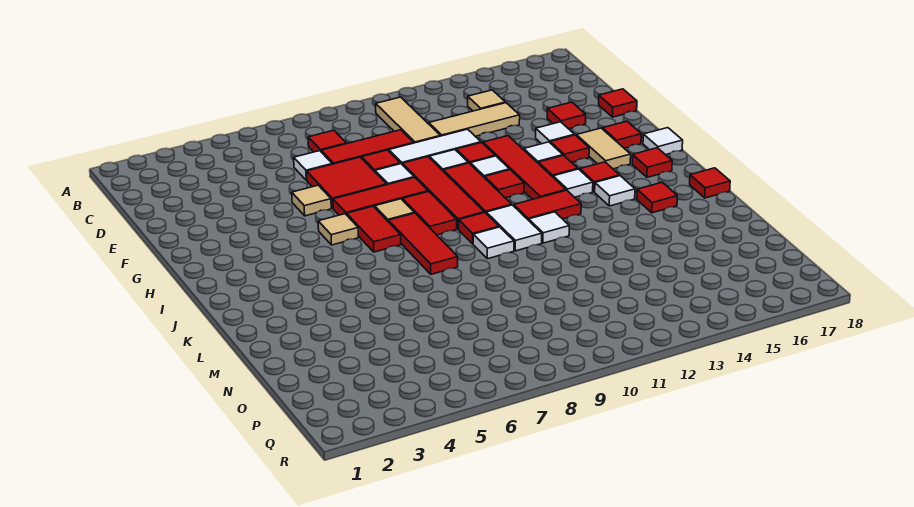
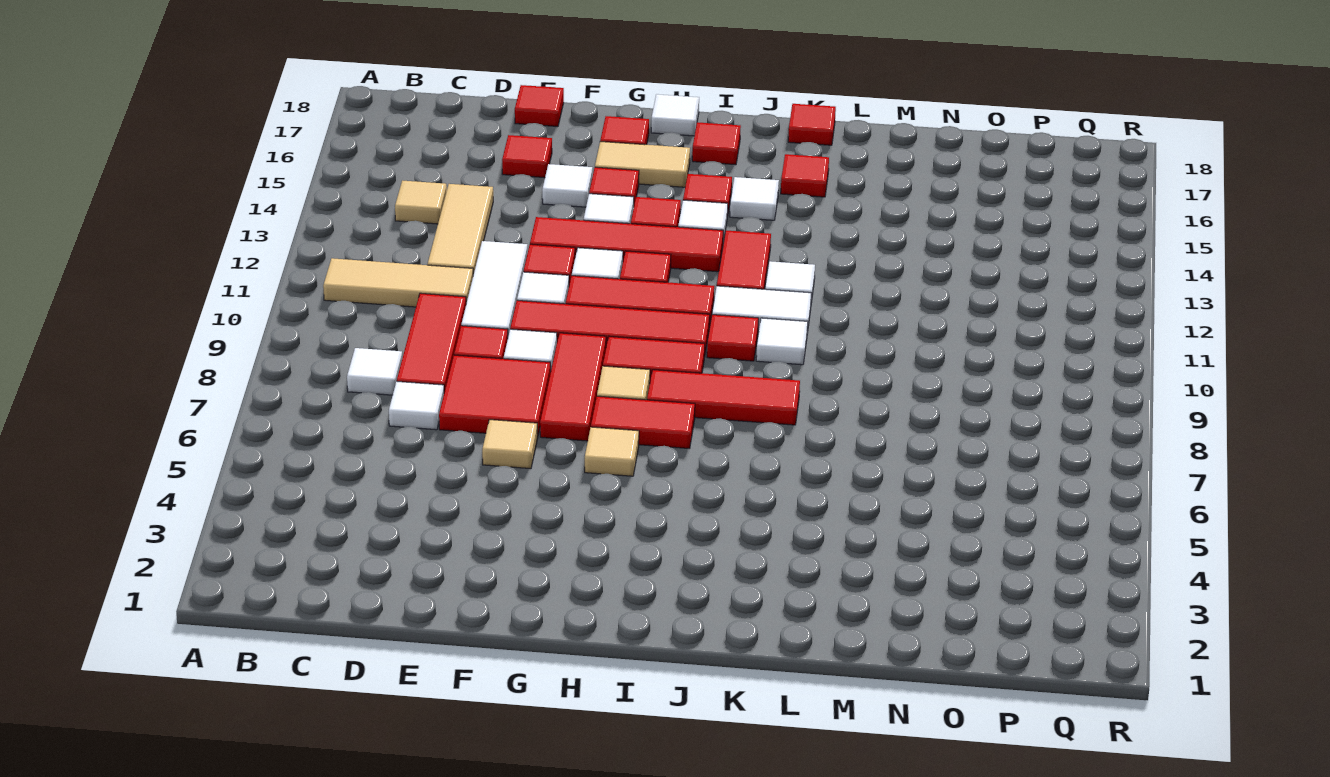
red tile C8 level 1 -> white tile C8 level 1

